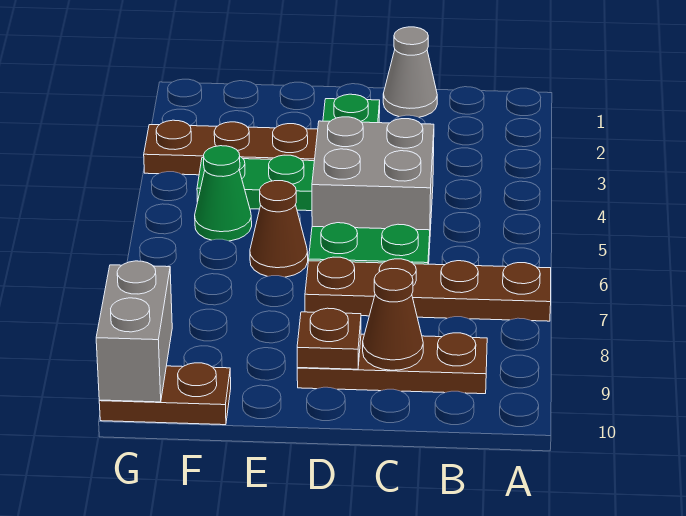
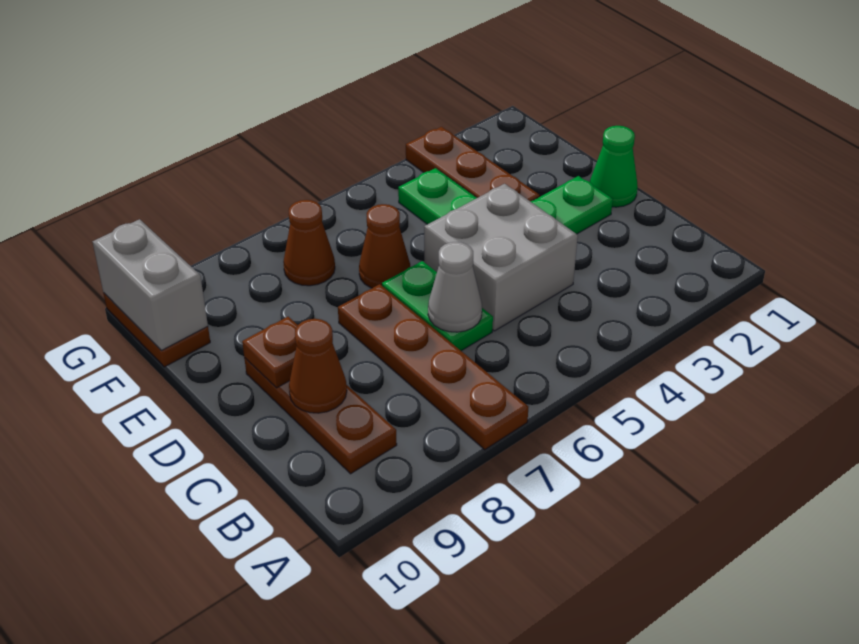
grey cone C1 level 1 -> grey cone C6 level 2
green cone F5 level 1 -> green cone D1 level 1
none -> brown cone F7 level 1
grey brick G9:G10 level 2 -> grey brick F10:G10 level 2

